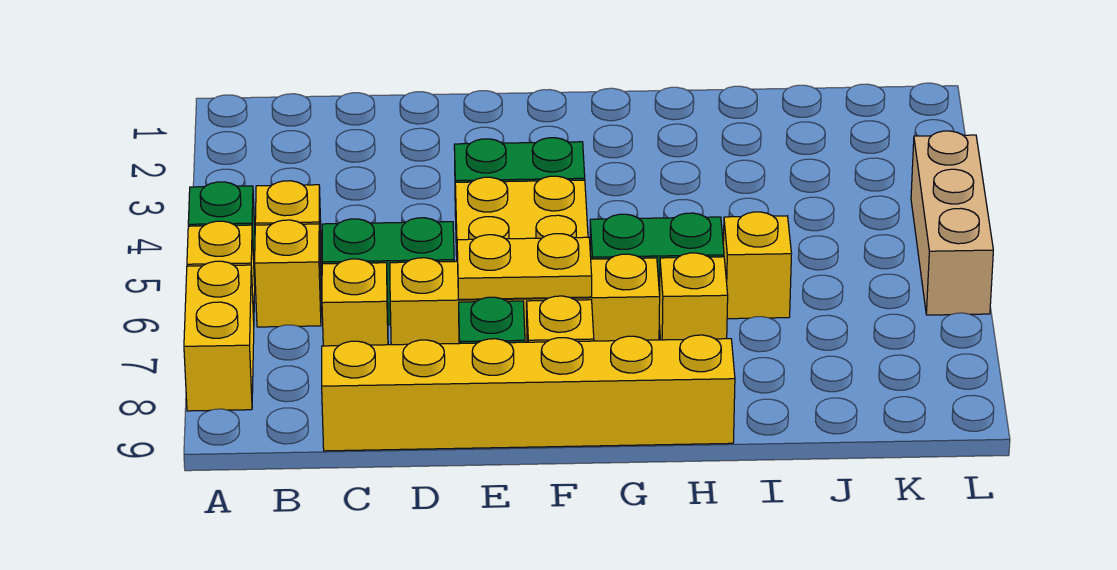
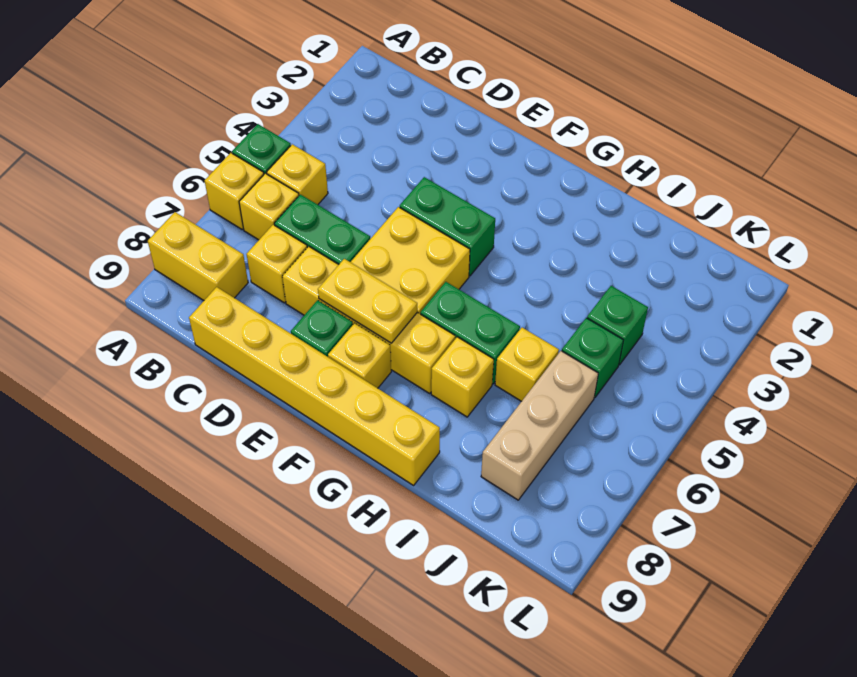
yellow brick A7:A8 level 1 -> yellow brick A8:B8 level 1
none -> green brick J4 level 1
none -> green brick J5 level 1
tan brick L4:L6 level 1 -> tan brick J6:J8 level 1

